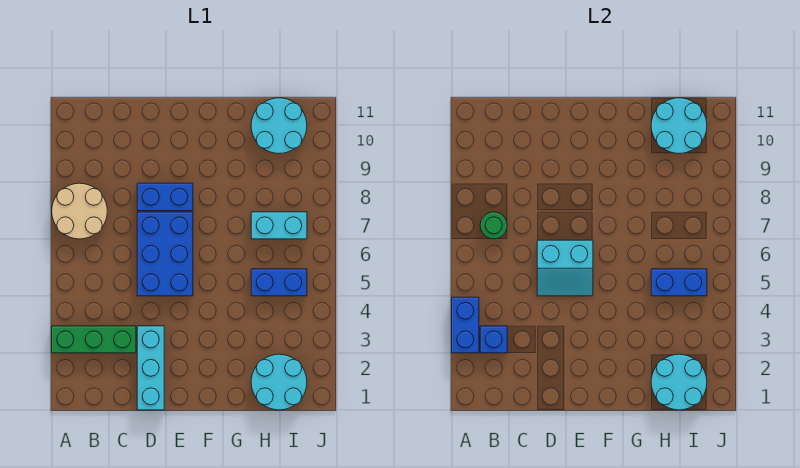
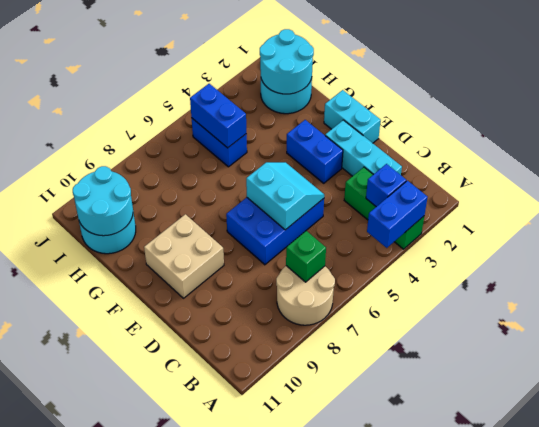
green round brick B7 level 2 -> green brick B7 level 2
cyan brick D1:D3 level 1 -> cyan brick C2:E2 level 1
blue brick D8:E8 level 1 -> blue brick E3:F3 level 1
none -> tan brick E9:F10 level 1
cyan brick H7:I7 level 1 -> cyan brick E1:F1 level 1

